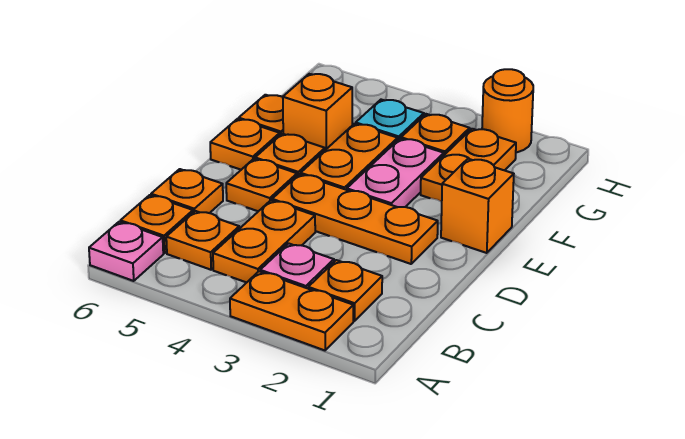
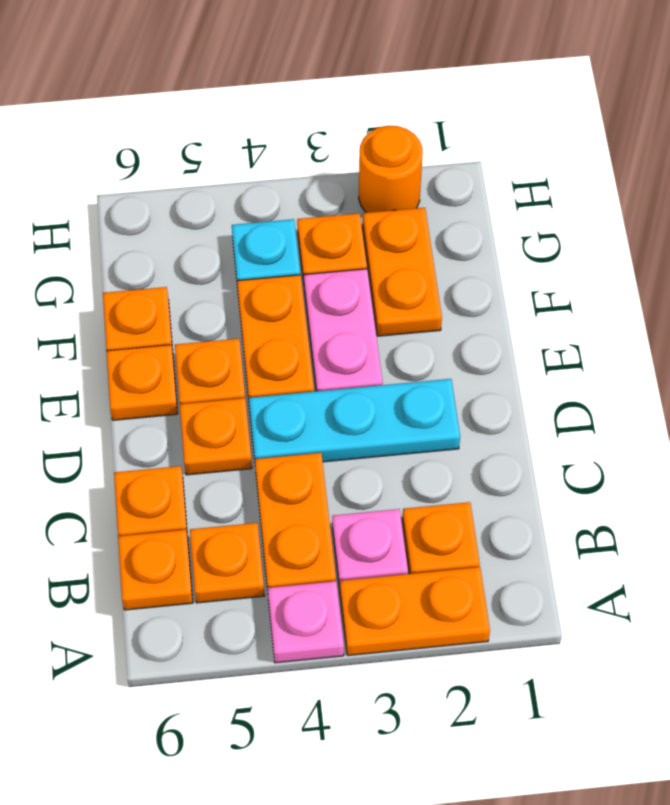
pink plate A6 level 1 -> pink plate A4 level 1
orange plate D2:D4 level 1 -> cyan plate D2:D4 level 1
orange brick E1 level 1 -> none
orange brick F5 level 1 -> none

